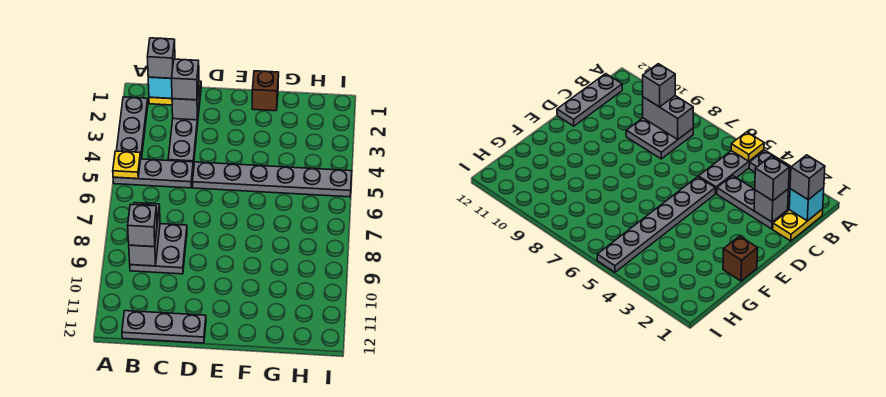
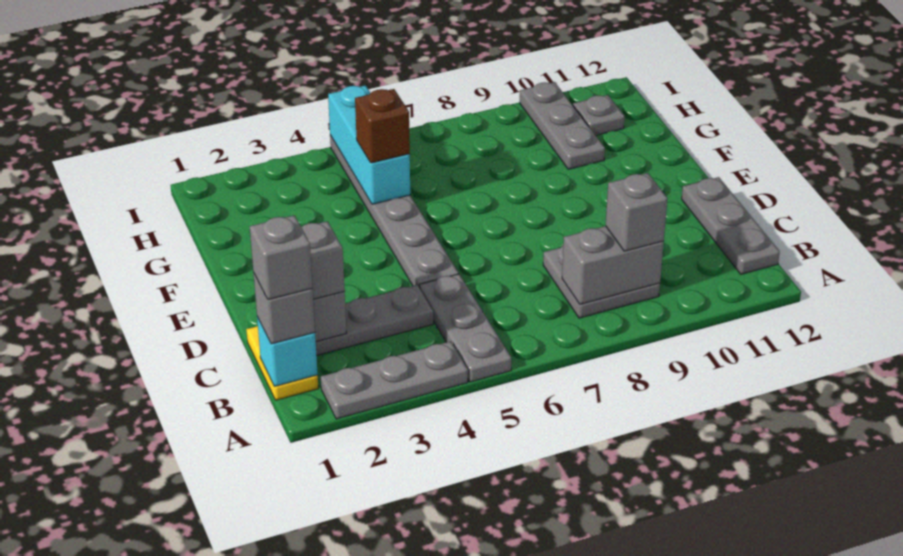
yellow plate A5 level 2 -> none
none -> grey brick B1 level 4
brown brick F1 level 1 -> brown brick G5 level 3
none -> cyan brick G5:I5 level 2
none -> grey plate G10:I10 level 1
none -> grey plate H11 level 1

